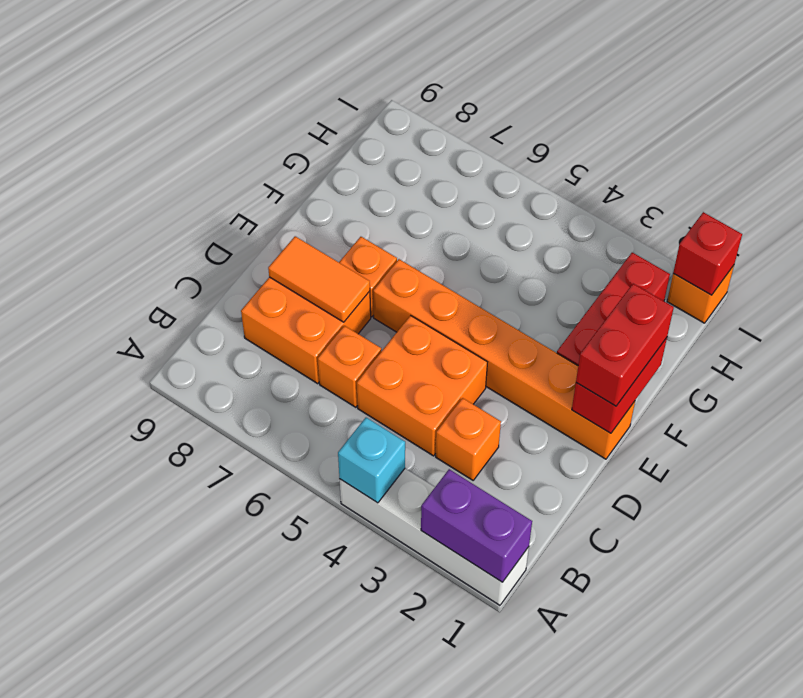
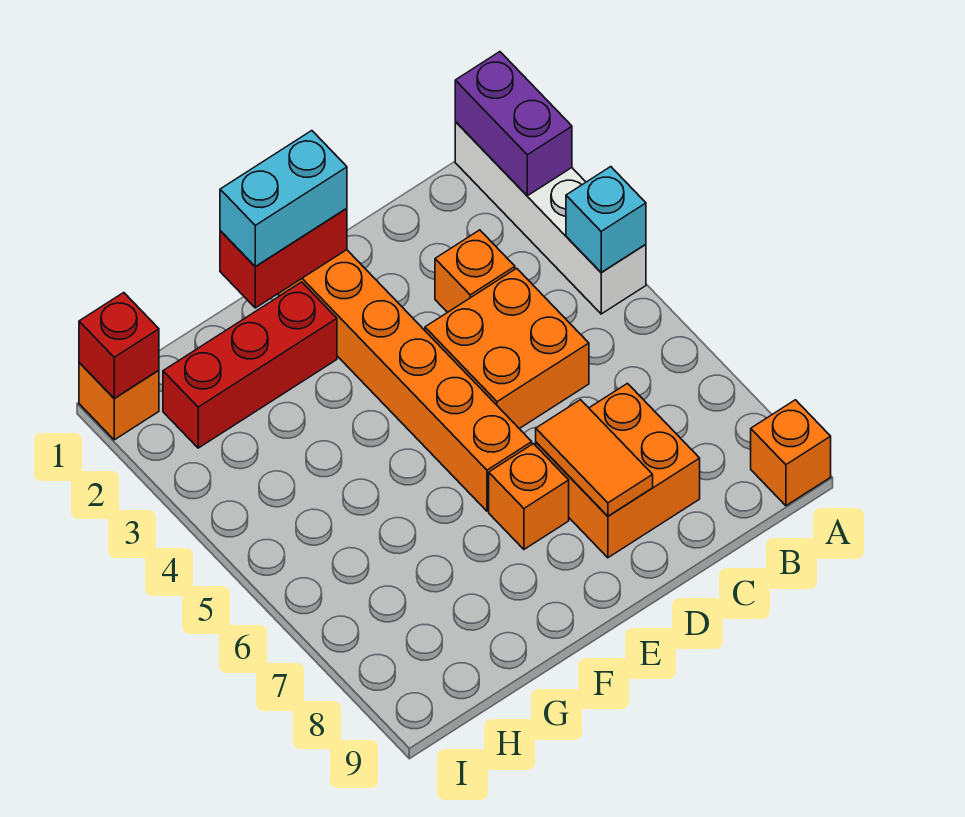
orange brick C6 level 1 -> orange brick A9 level 1
red brick E1:F1 level 3 -> cyan brick E1:F1 level 3

